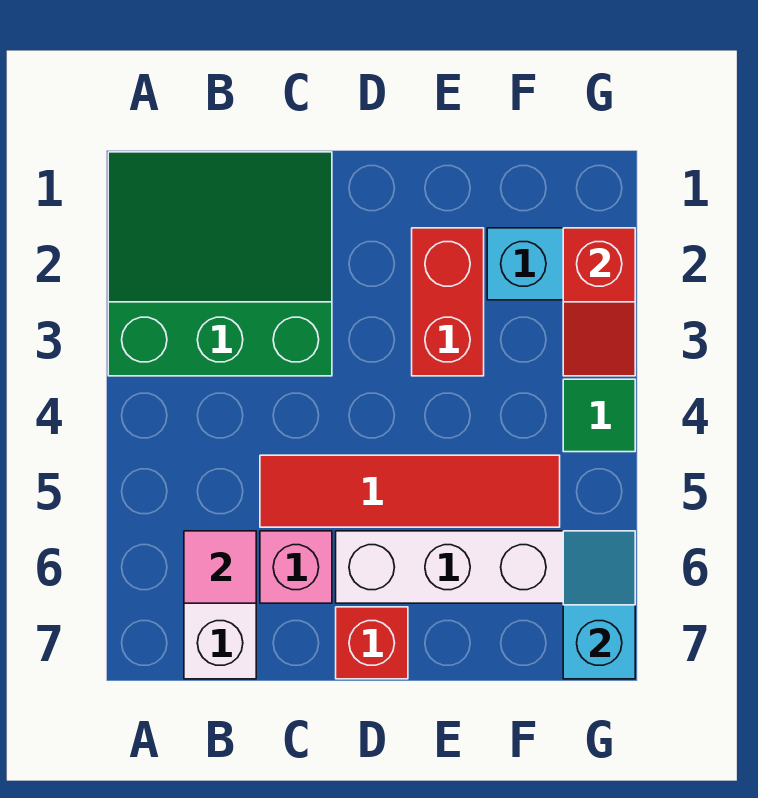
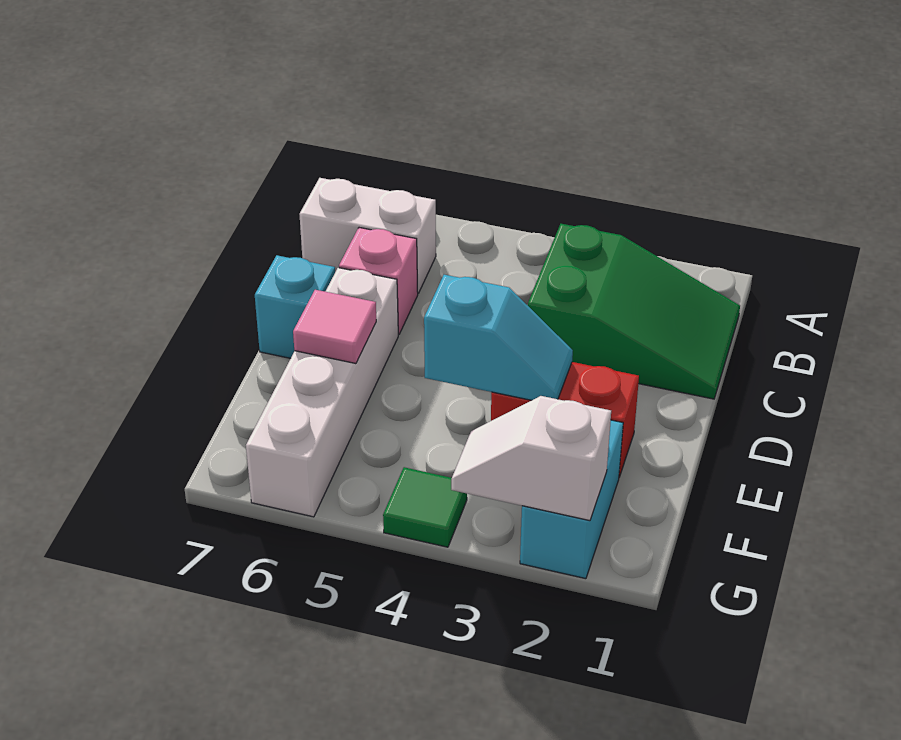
green slope A1:C3 level 1 top 3 -> green slope B1:C3 level 1 top 3
pink tile B6 level 2 -> pink tile E6 level 2
red tile C5:F5 level 1 -> none
red brick D7 level 1 -> cyan brick D7 level 1
red slope G2:G3 level 2 top 2 -> white slope G2:G3 level 2 top 2
cyan slope G6:G7 level 2 top 7 -> cyan slope E3:E4 level 2 top 4

